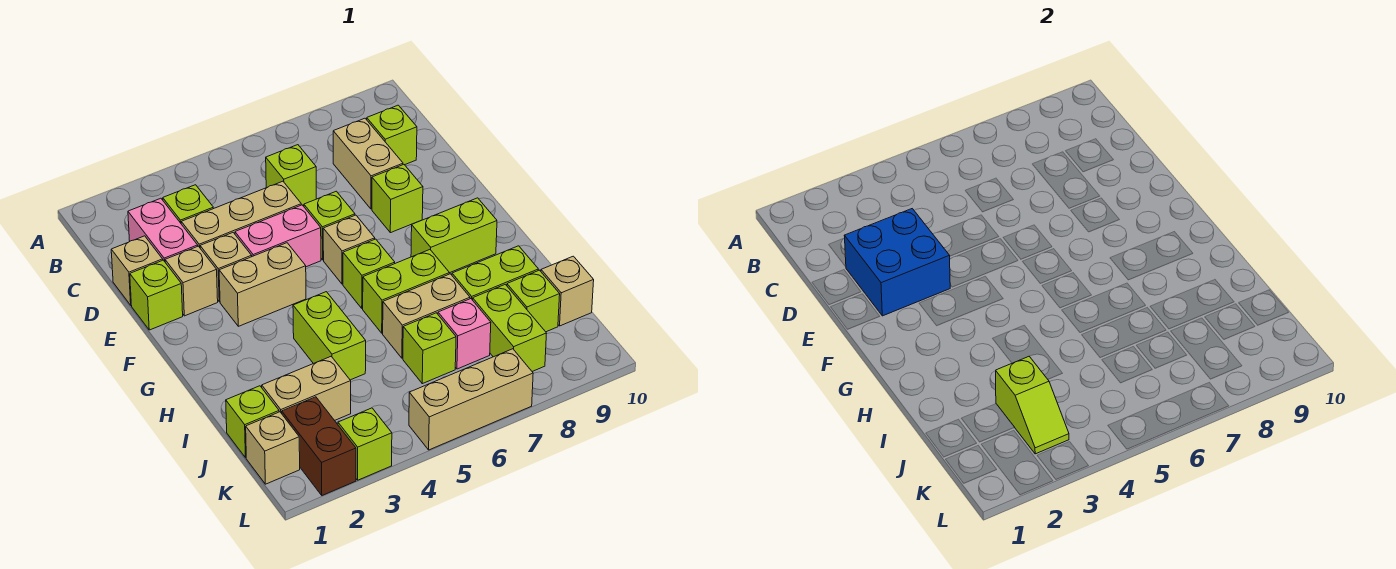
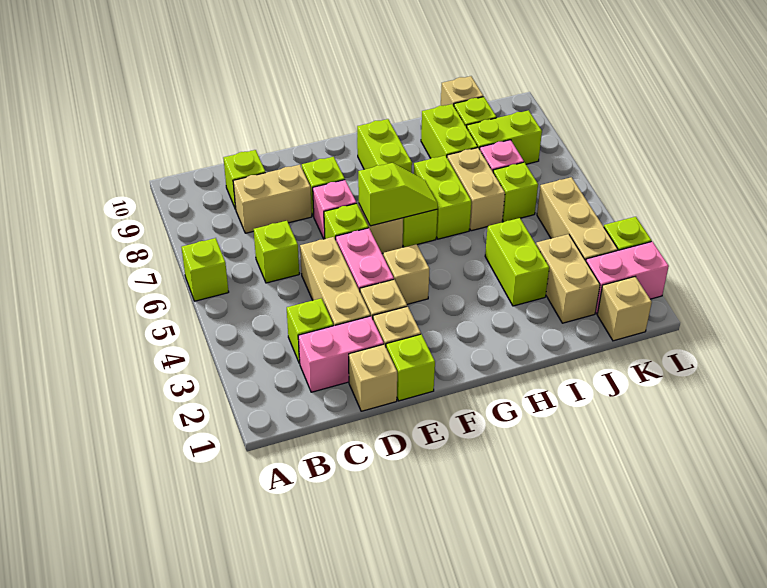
blue brick D2:E3 level 2 -> none
none -> pink brick E7 level 1
tan brick F3:F4 level 1 -> tan brick F4 level 1
lime brick H4:I4 level 1 -> lime brick I3:I4 level 1
lime brick J1 level 1 -> lime brick A6 level 1
lime slope J3:K3 level 2 top J -> lime slope F6:G6 level 2 top F
brown brick K2:L2 level 1 -> pink brick K2:L2 level 1
tan brick L5:L7 level 1 -> tan brick K3:K5 level 1

